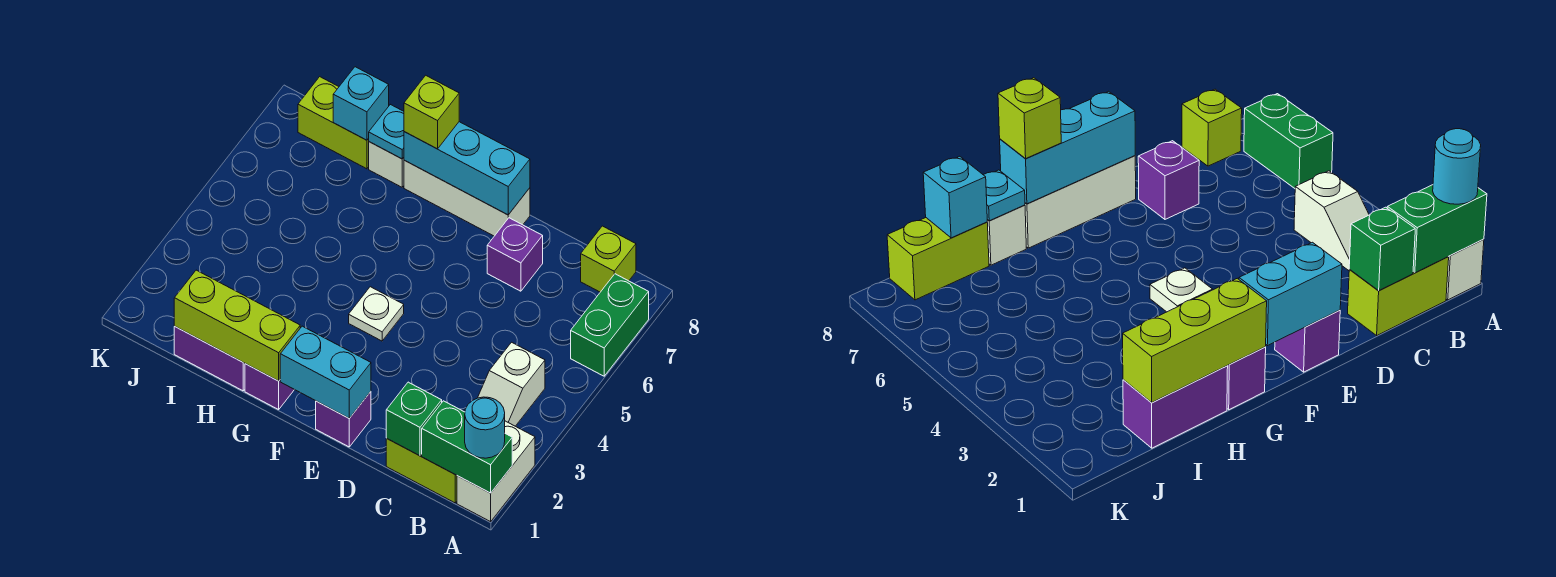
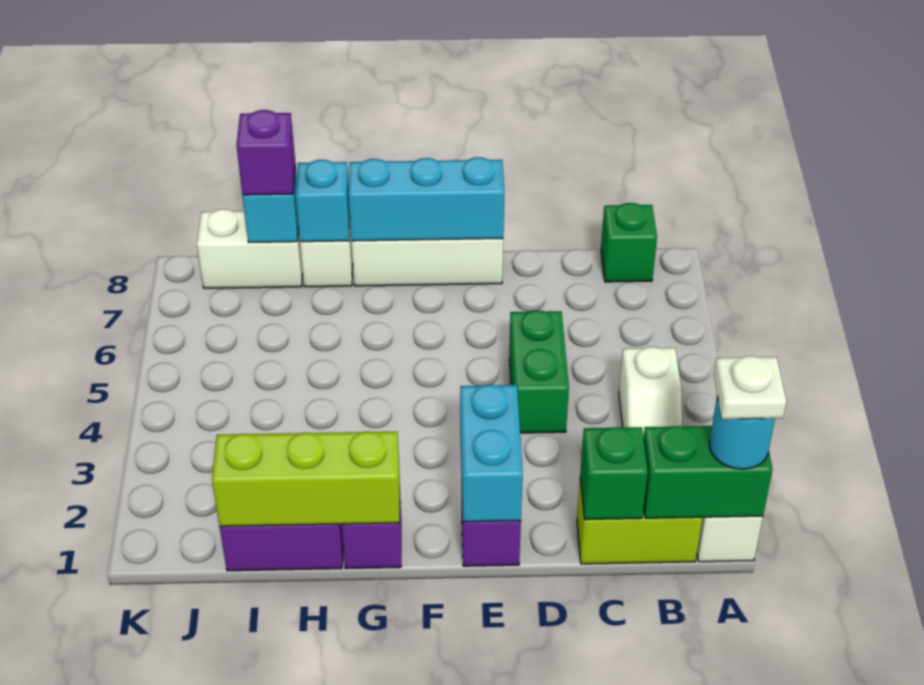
green brick A6:A7 level 1 -> green brick D4:D5 level 1
lime brick B8 level 1 -> green brick B8 level 1
purple brick D7 level 1 -> purple brick I8 level 3
cyan brick E1:F1 level 2 -> cyan brick E1:E2 level 2
white plate F4 level 1 -> white plate A1 level 4
lime brick G8 level 3 -> none
cyan plate H8 level 2 -> cyan brick H8 level 2
lime brick I8:J8 level 1 -> white brick I8:J8 level 1

